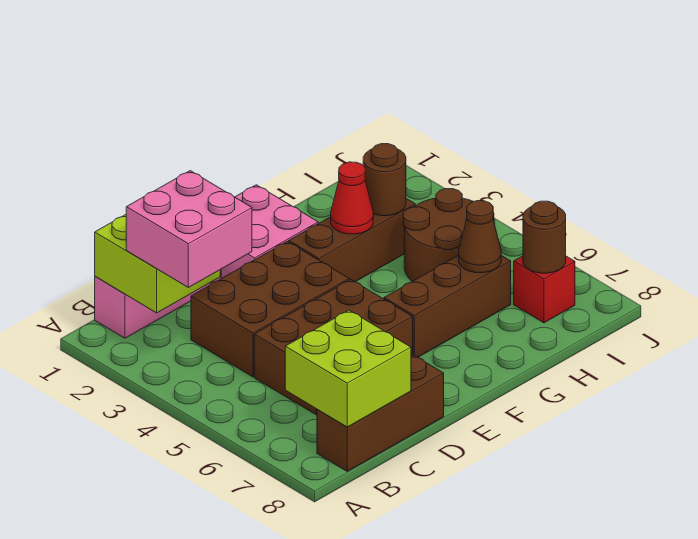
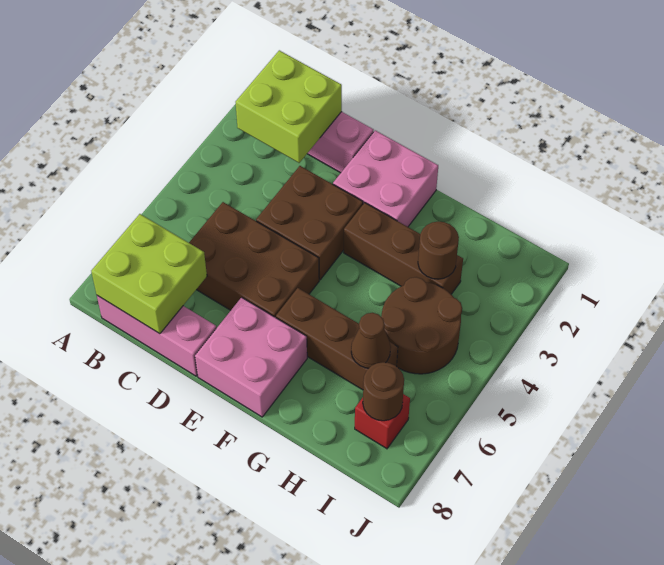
pink brick B2:C3 level 3 -> pink brick E7:F8 level 1
brown brick B8:D8 level 1 -> pink brick B8:D8 level 1
brown brick C3:E4 level 1 -> brown brick D3:E4 level 1
red cone G3 level 2 -> none

